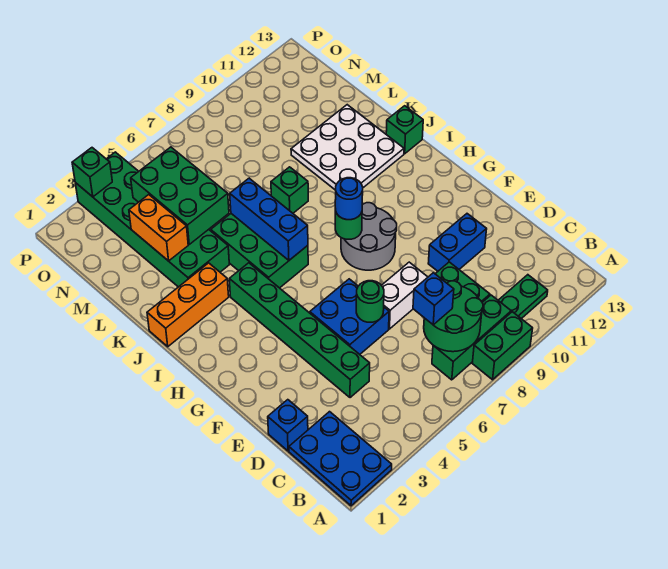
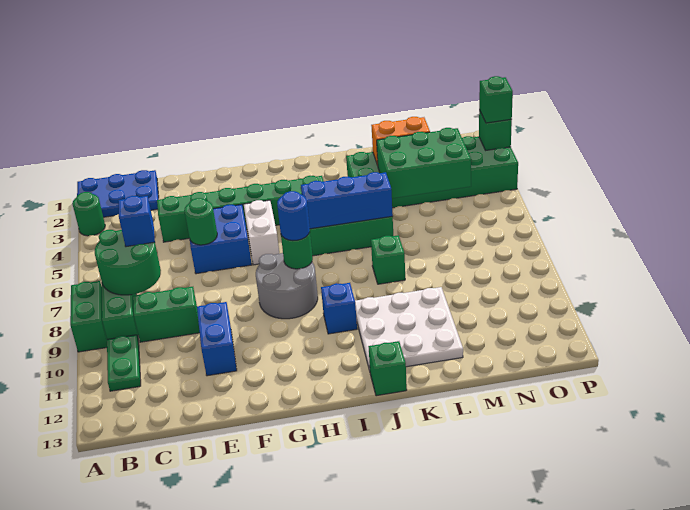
none -> green round brick A3 level 1
blue brick D1 level 1 -> blue brick I10 level 1
white brick E7:E8 level 1 -> white brick G5:G6 level 1
orange brick J1:J3 level 1 -> none
none -> green brick P3 level 3

